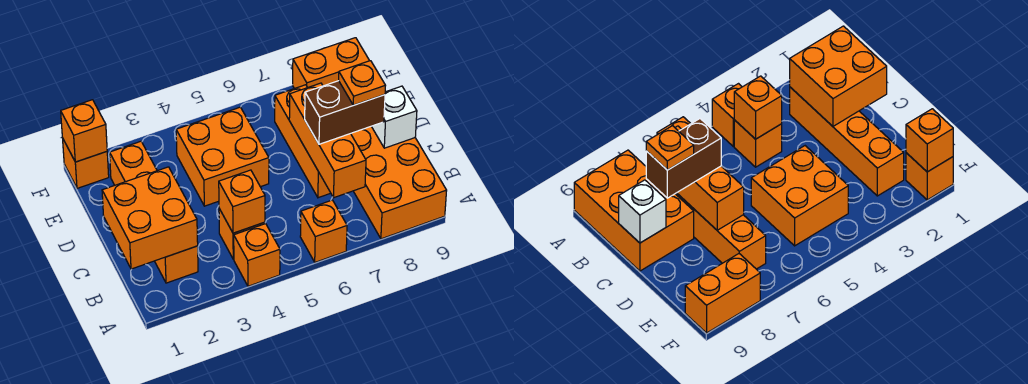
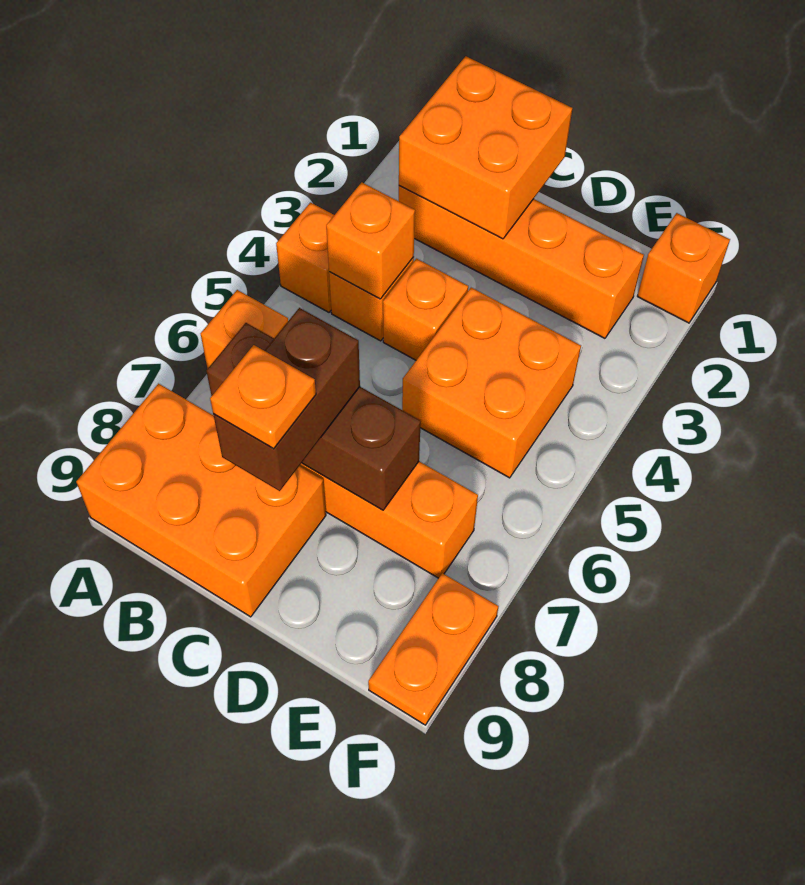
orange brick B7:D7 level 2 -> brown brick B7:D7 level 2
white brick C9 level 2 -> none
orange brick F1 level 2 -> orange brick C4 level 1
orange brick F8:F9 level 1 -> orange plate F8:F9 level 1

